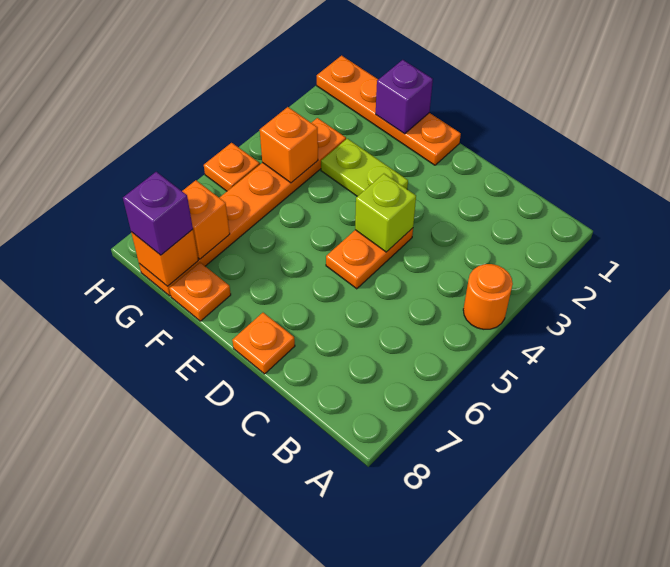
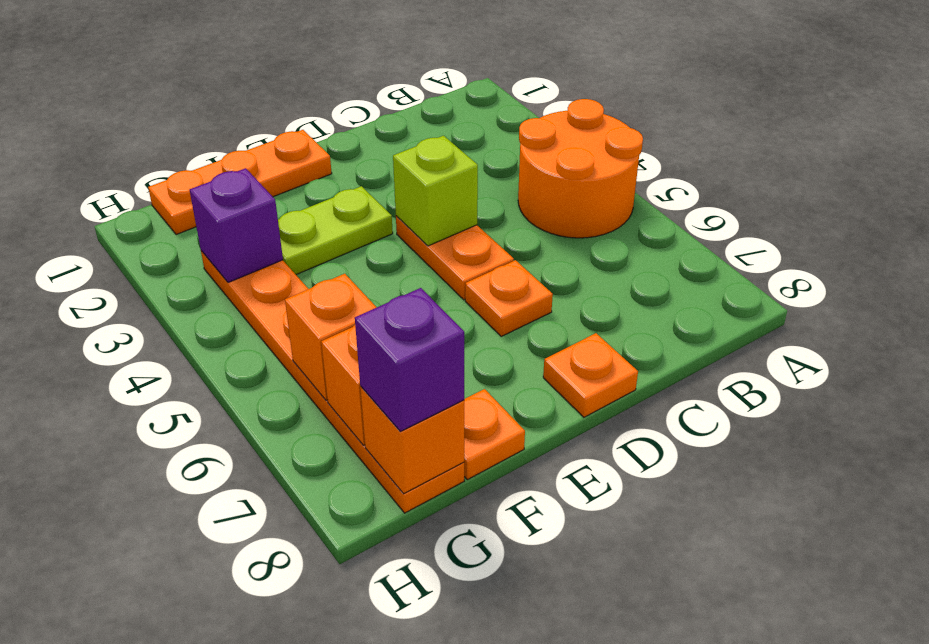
orange round brick A4 level 1 -> orange round brick A4:B5 level 1
orange plate E1:H1 level 1 -> orange plate E1:G1 level 1
purple brick F1 level 2 -> purple brick G3 level 2
orange brick G4 level 2 -> orange brick G6 level 2
orange plate H5 level 1 -> orange plate D6 level 1

